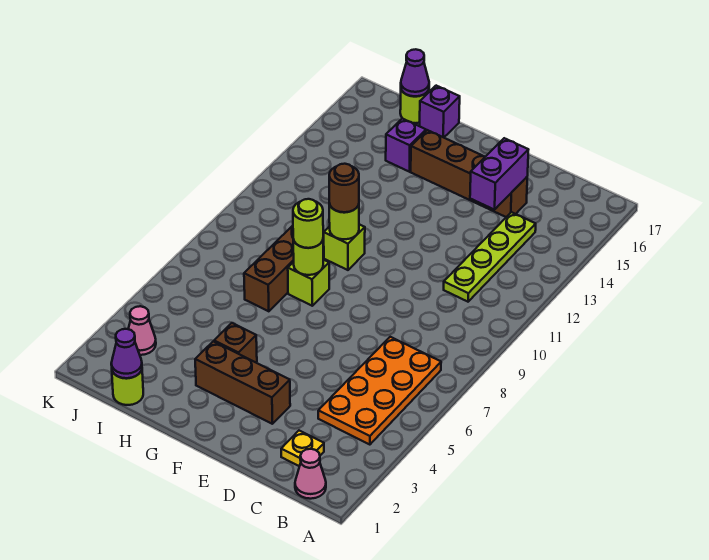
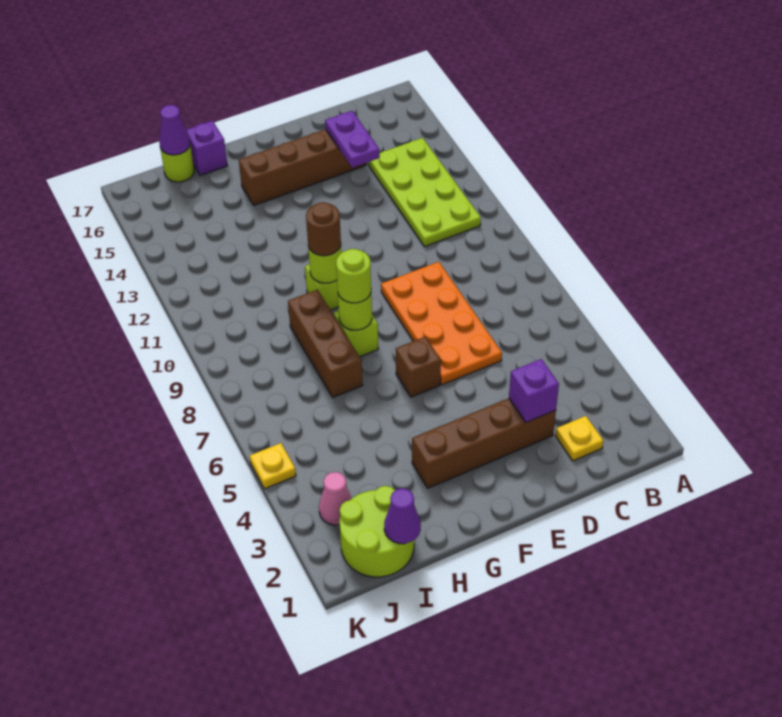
pink cone B1 level 1 -> none
orange plate B4:C7 level 1 -> orange plate D6:E9 level 1
lime plate C11:C14 level 1 -> lime plate B11:C14 level 1
purple brick D14:D15 level 2 -> purple plate D14:D15 level 2
brown brick E3:G3 level 1 -> brown brick D3:G3 level 1
brown brick G4 level 1 -> brown brick F6 level 1
purple brick H15 level 1 -> purple brick D3 level 2
lime round brick I1 level 1 -> lime round brick I1:J2 level 1
none -> yellow plate K5 level 1

